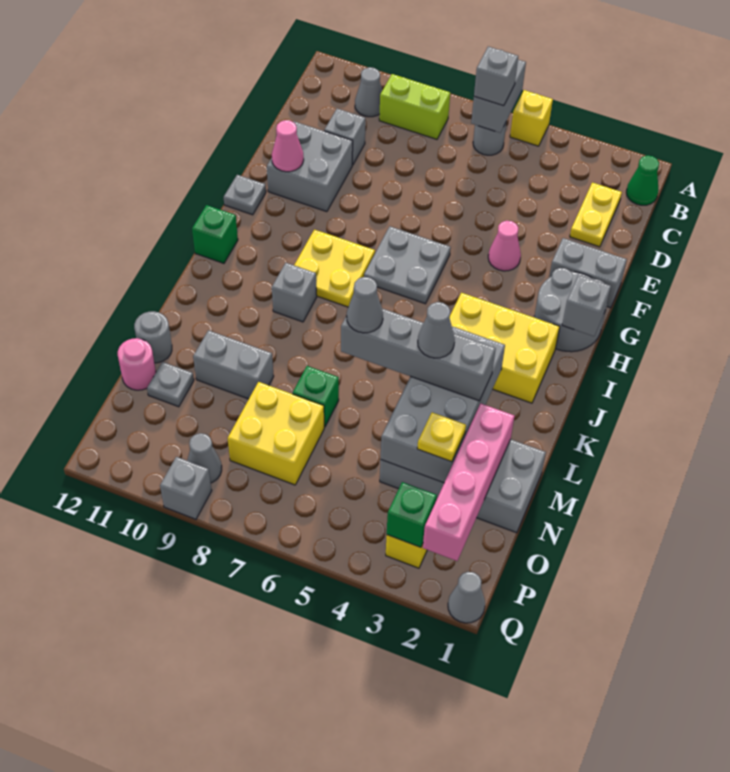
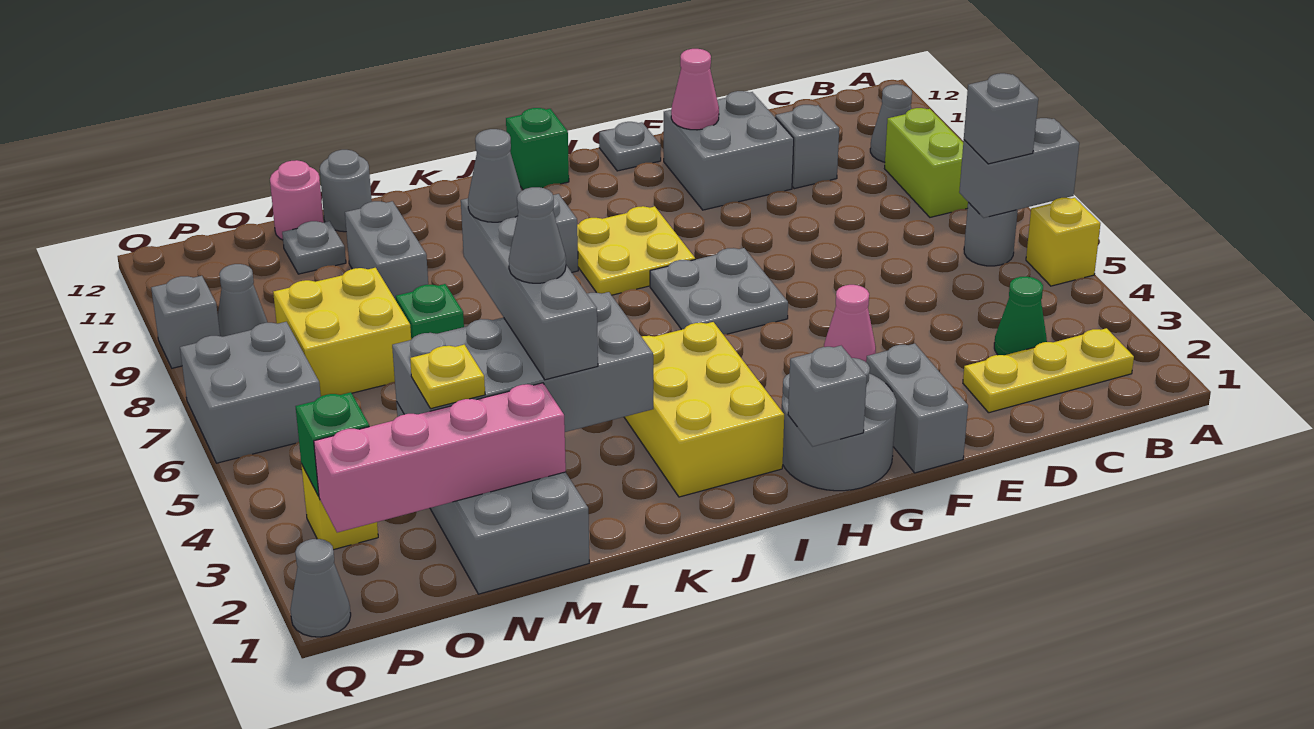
green cone B1 level 1 -> green cone C3 level 1
yellow plate C2:D2 level 1 -> yellow plate B2:D2 level 1
none -> grey brick P6:Q7 level 1

